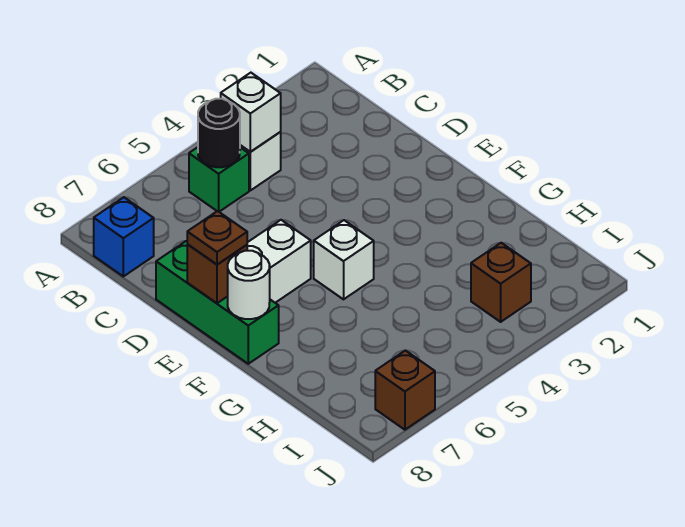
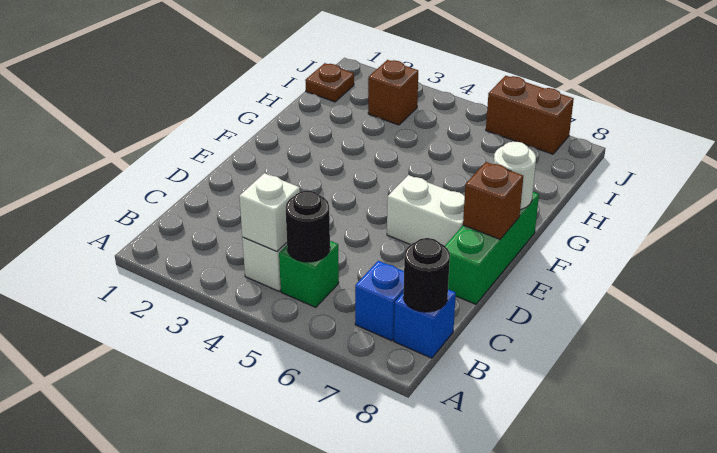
none -> blue brick B7 level 1
none -> black round brick B8 level 2
brown plate E8 level 3 -> brown plate I1 level 1
white brick F5 level 1 -> none
brown brick J7 level 1 -> brown brick J6:J7 level 1

